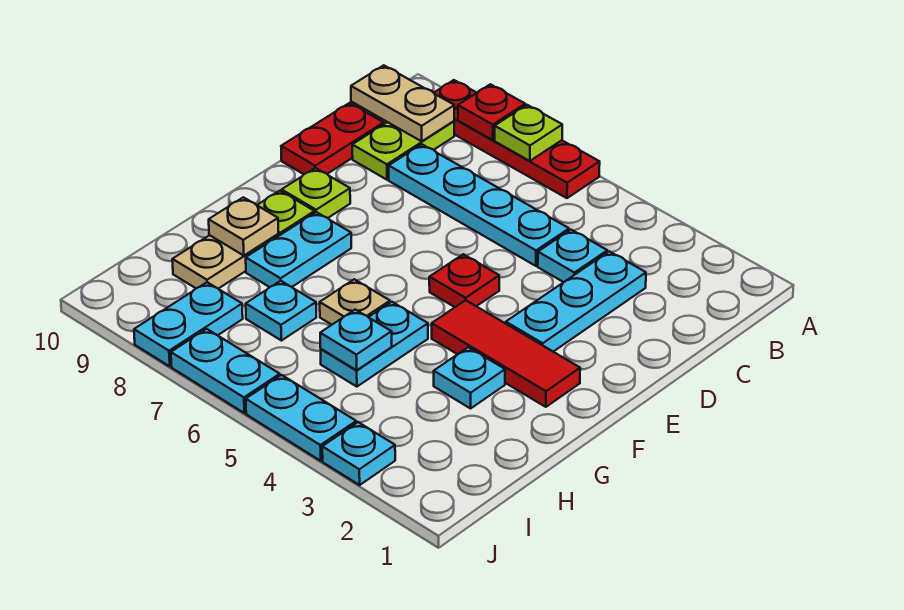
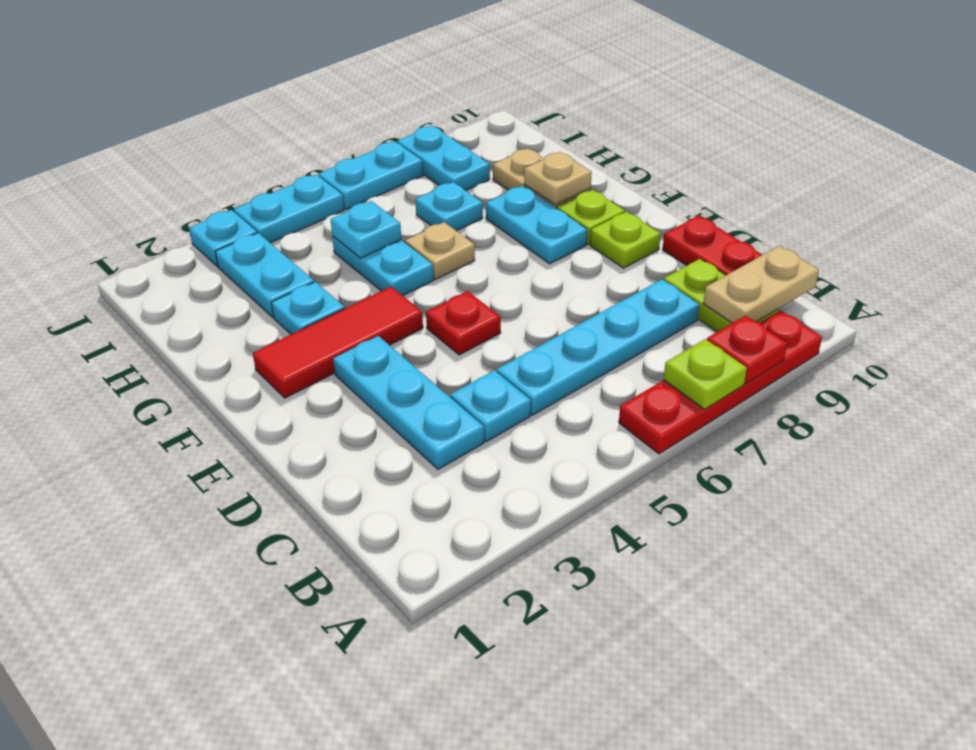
none -> cyan plate H3:I3 level 1

